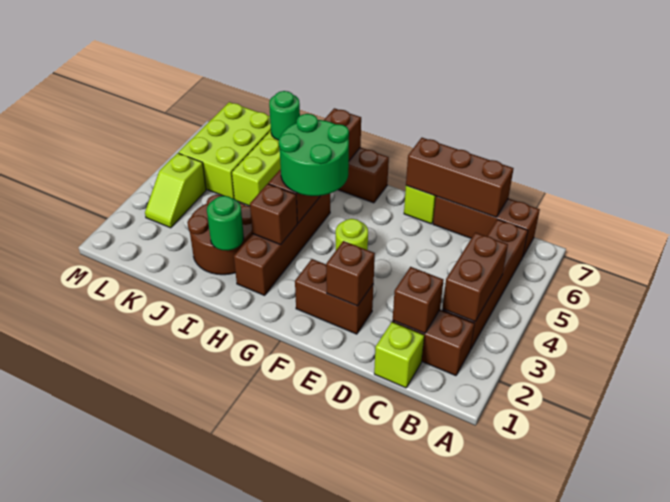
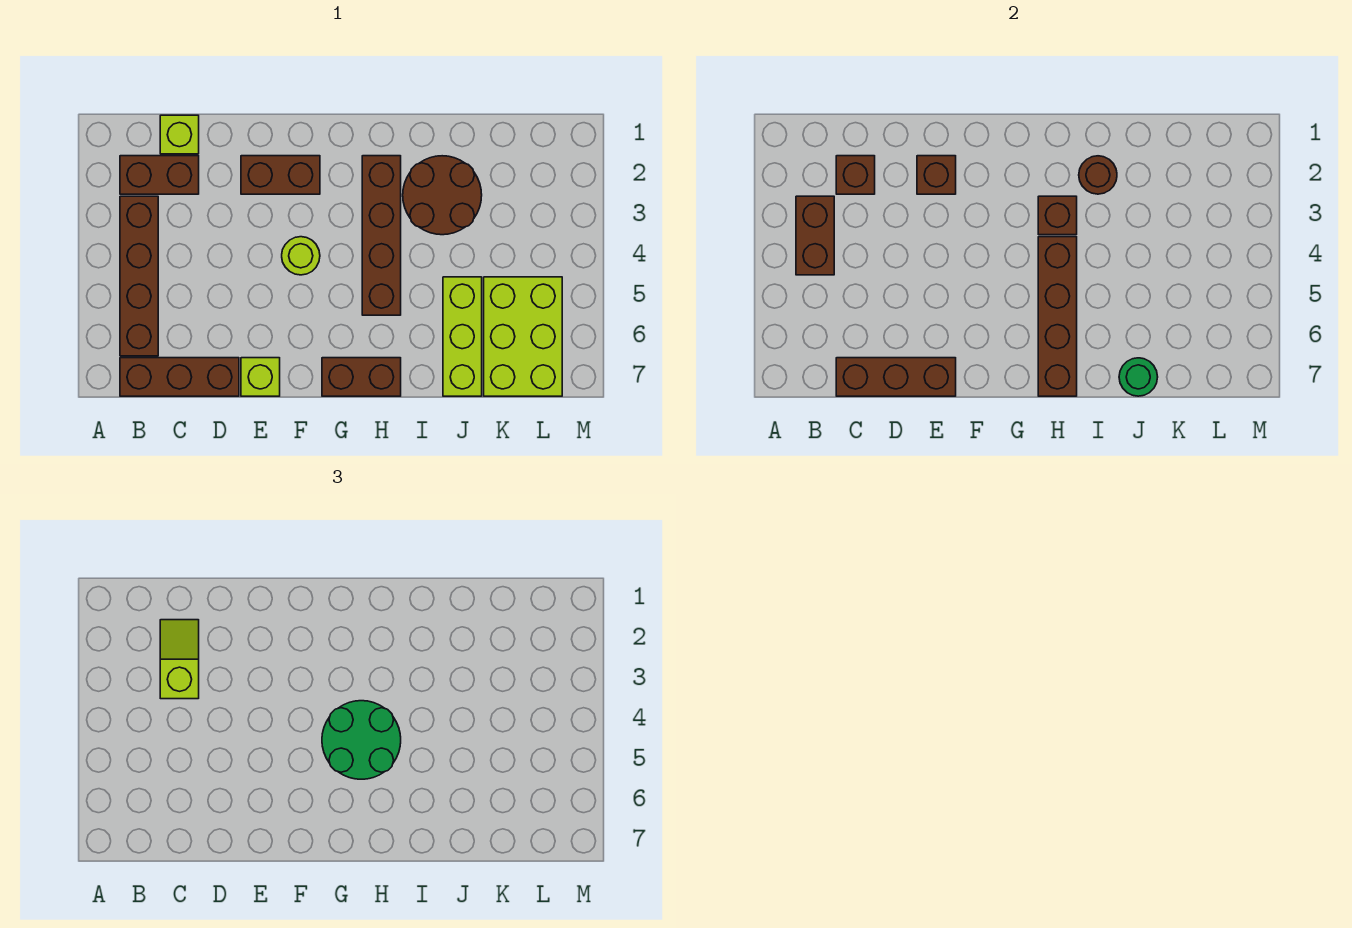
green round brick I2 level 2 -> brown round brick I2 level 2
lime slope L3:L4 level 1 top 4 -> lime slope C2:C3 level 3 top 3

